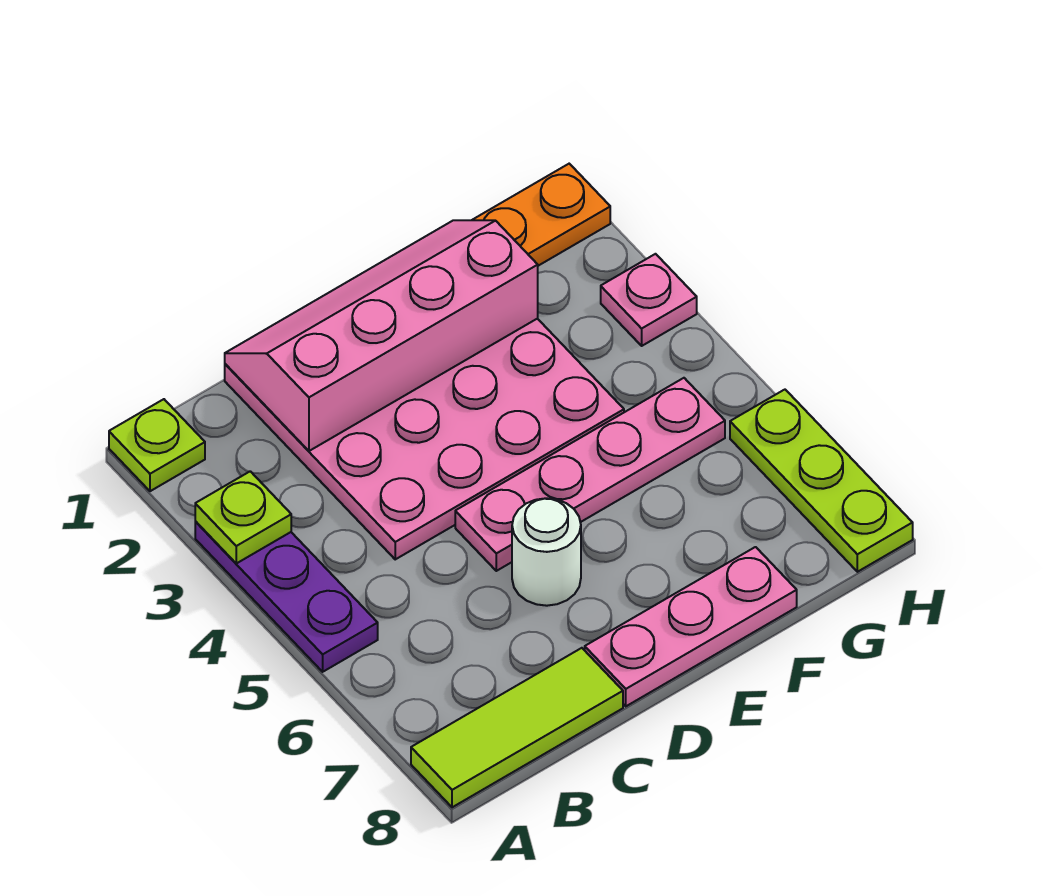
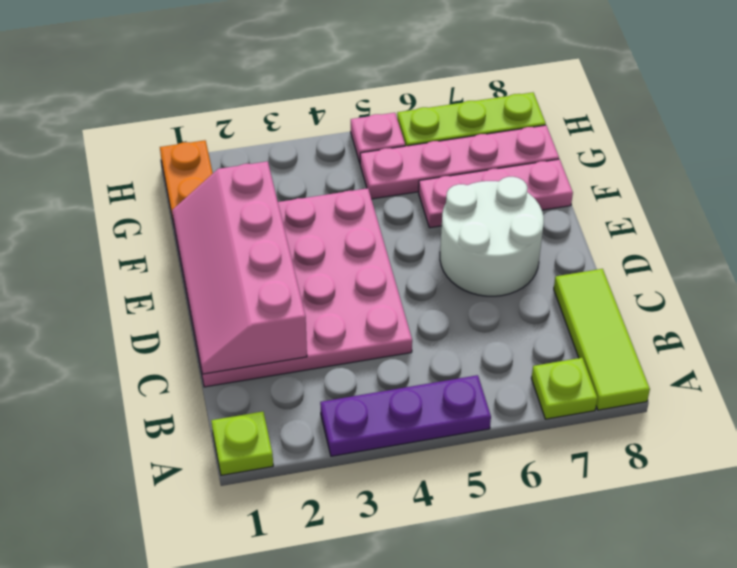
lime plate A3 level 2 -> lime plate A7 level 1
pink plate D5:G5 level 1 -> pink plate G5:G8 level 1
white round brick D6 level 1 -> white round brick D6:E7 level 1
pink plate D8:F8 level 1 -> pink plate F6:F8 level 1
pink plate H3 level 1 -> pink plate H5 level 1

